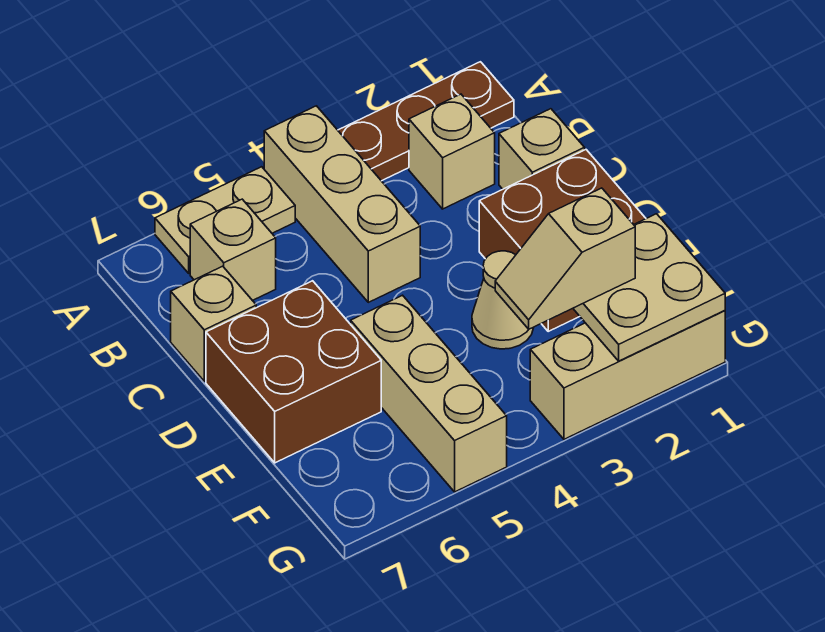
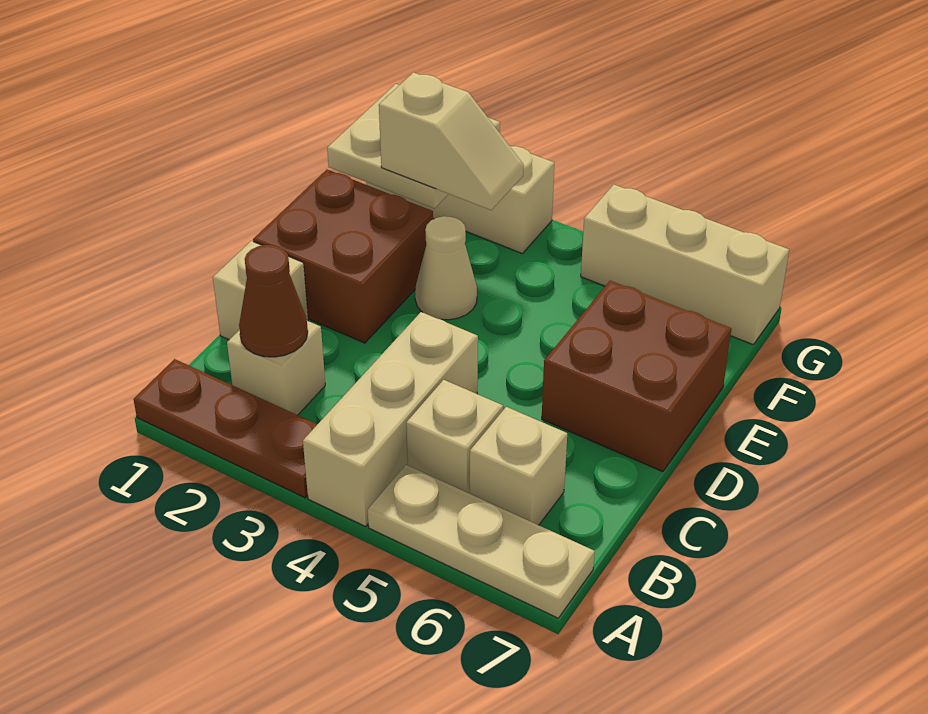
tan plate A5:A6 level 1 -> tan plate A5:A7 level 1
none -> brown cone B2 level 2
tan brick C7 level 1 -> tan brick B5 level 1
tan brick E5:G5 level 1 -> tan brick G5:G7 level 1

